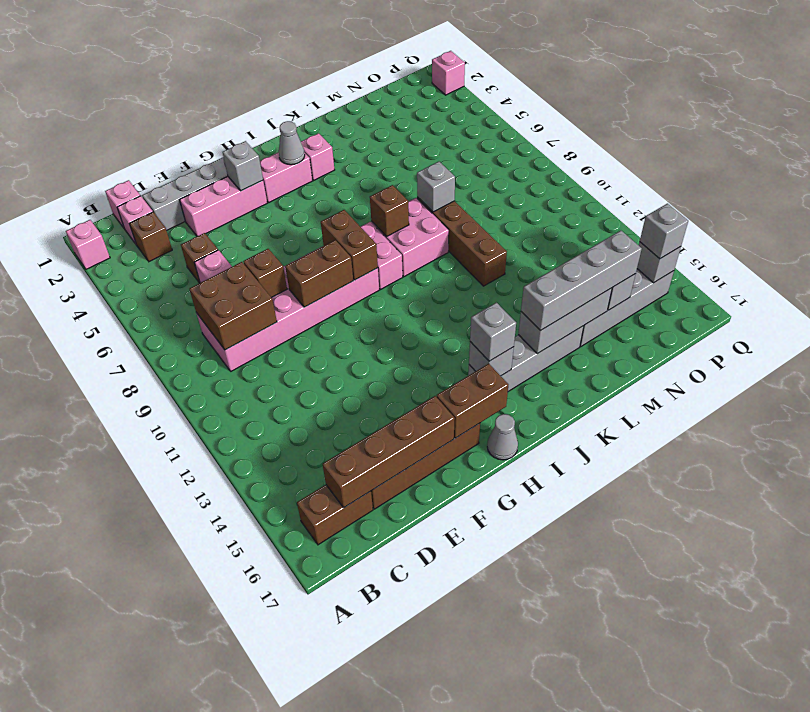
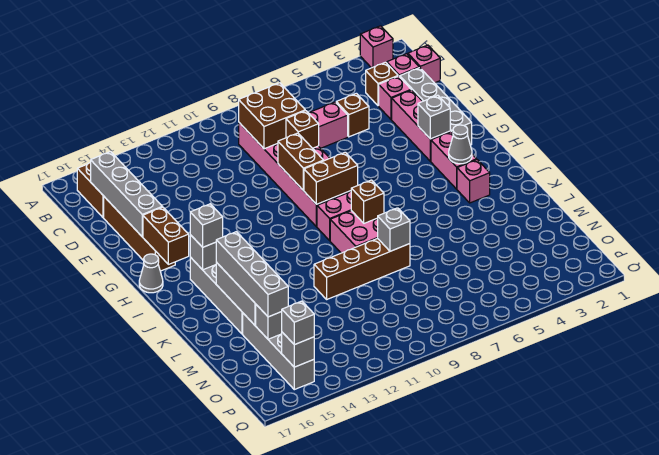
brown brick C16:F16 level 2 -> grey brick C16:F16 level 2
pink brick Q2 level 1 -> pink brick D3 level 1

